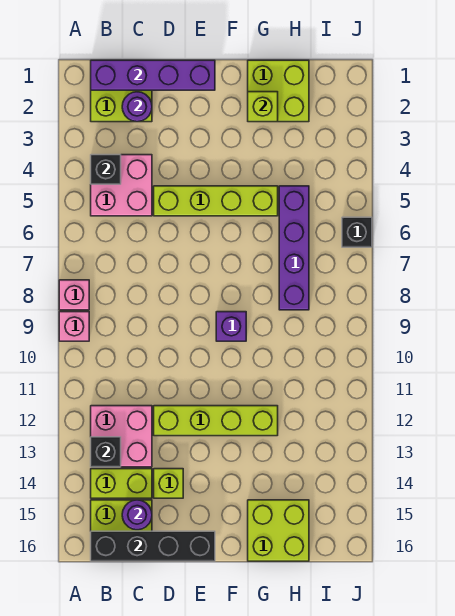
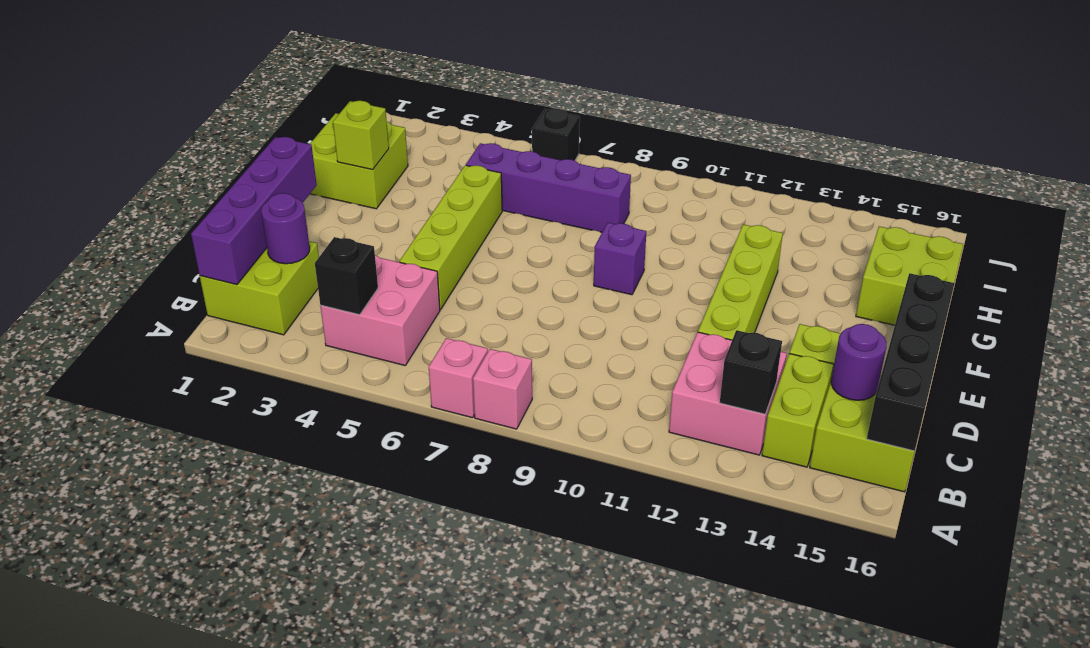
pink brick A9 level 1 -> pink brick A7 level 1

